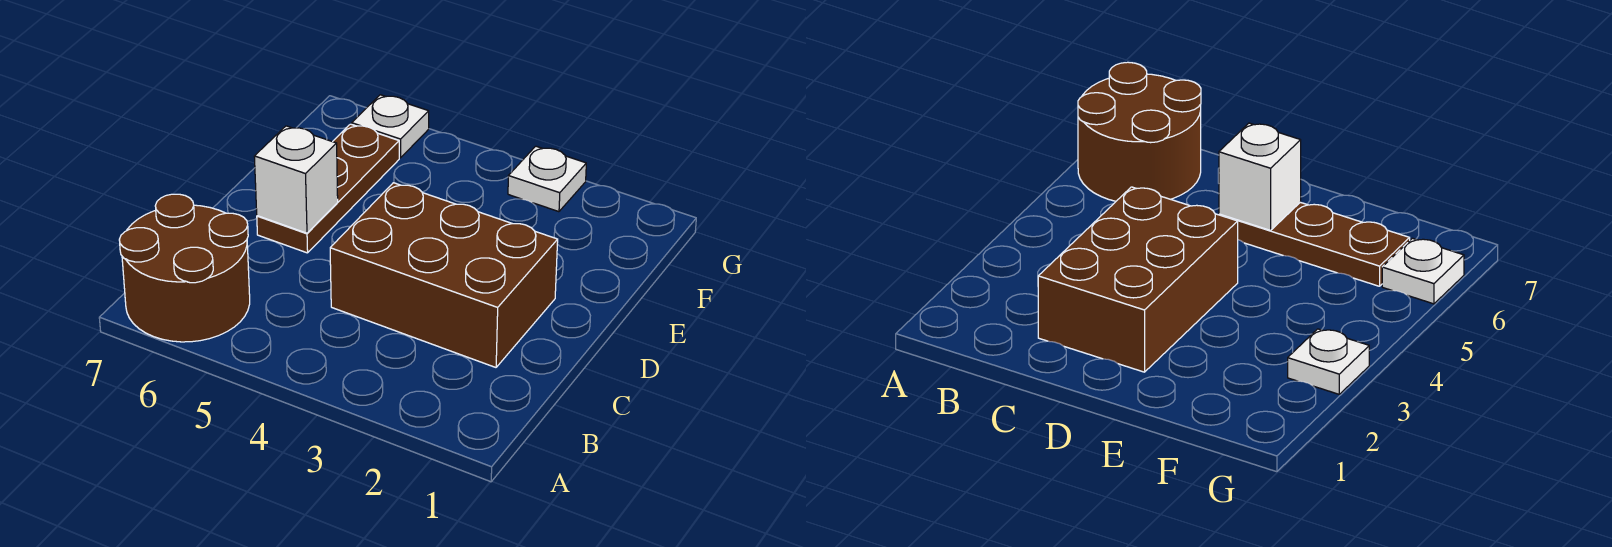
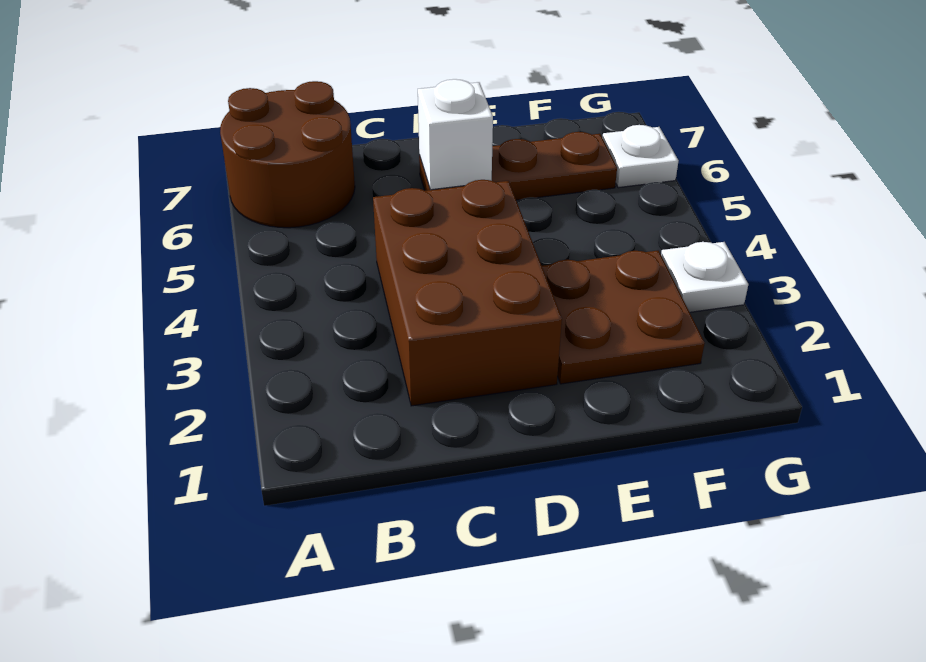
none -> brown plate E2:F3 level 1

